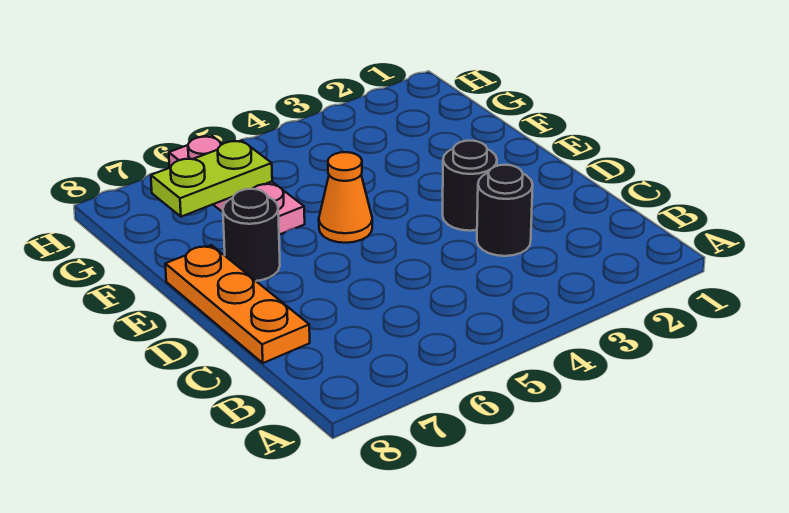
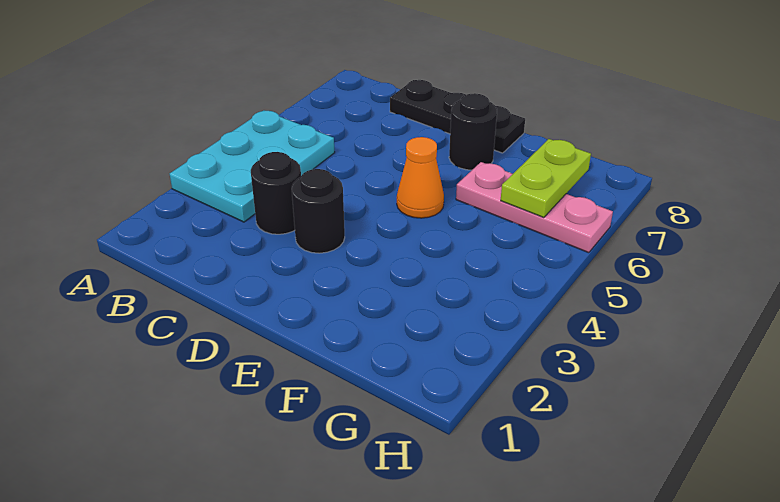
none -> cyan plate A3:B5 level 1
orange plate C8:E8 level 1 -> black plate C8:E8 level 1

